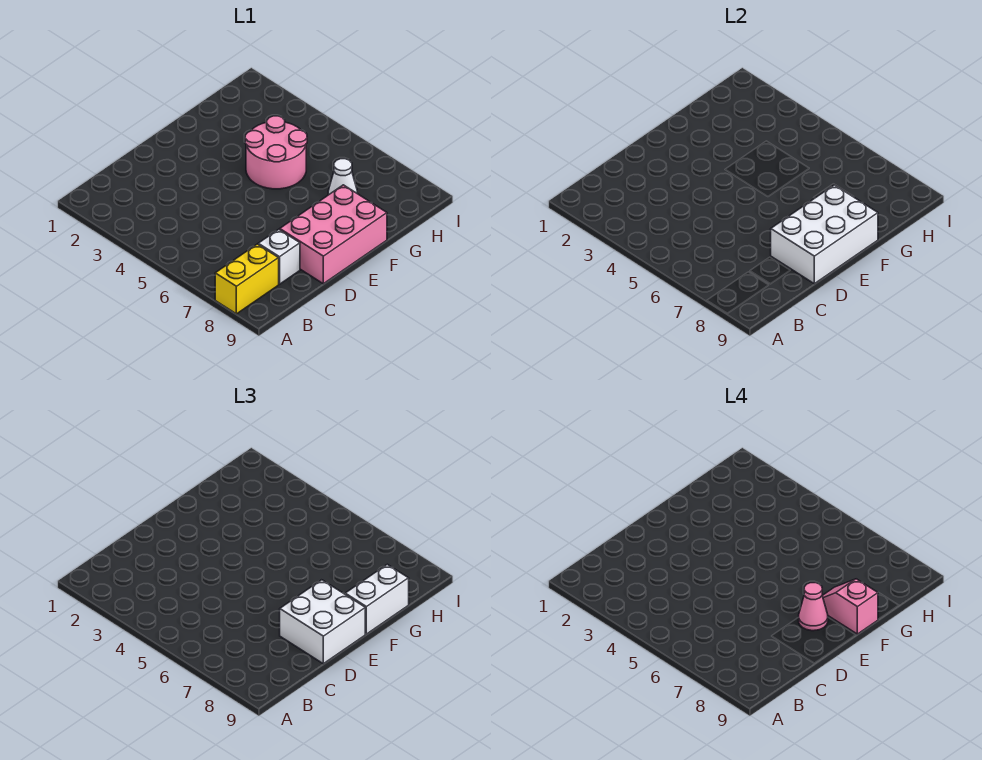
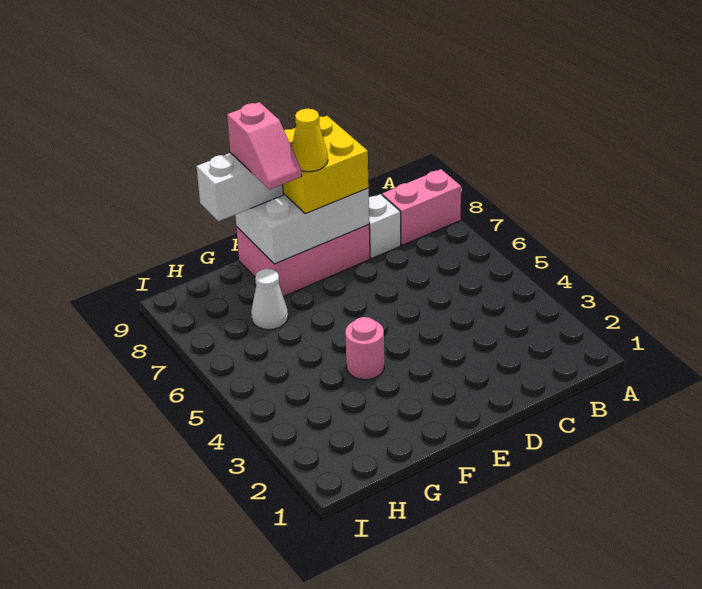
yellow brick A8:B8 level 1 -> pink brick A8:B8 level 1
white brick D8:E9 level 3 -> yellow brick D8:E9 level 3
pink cone E8 level 4 -> yellow cone E8 level 4
pink round brick F4:G5 level 1 -> pink round brick F4 level 1

